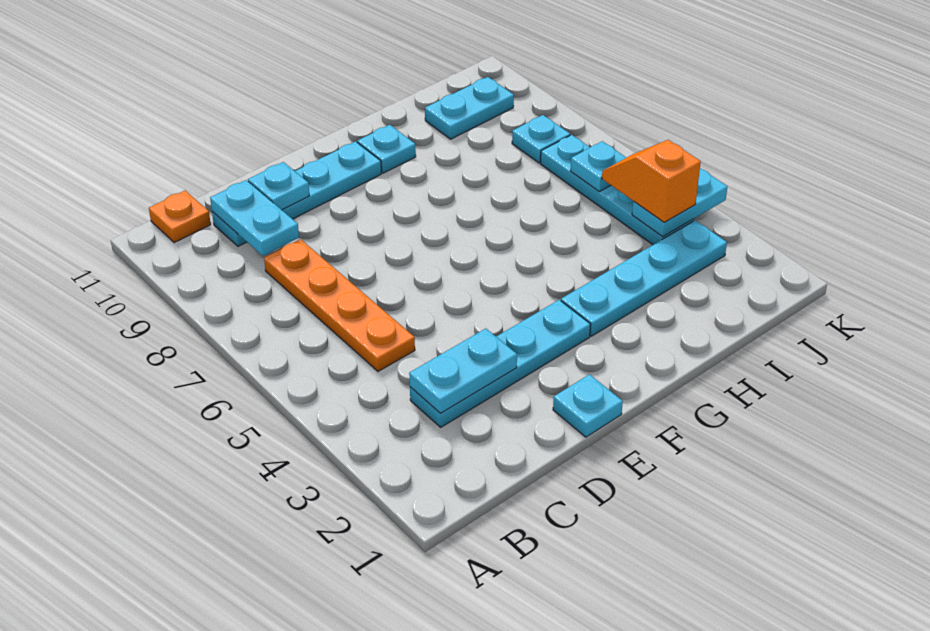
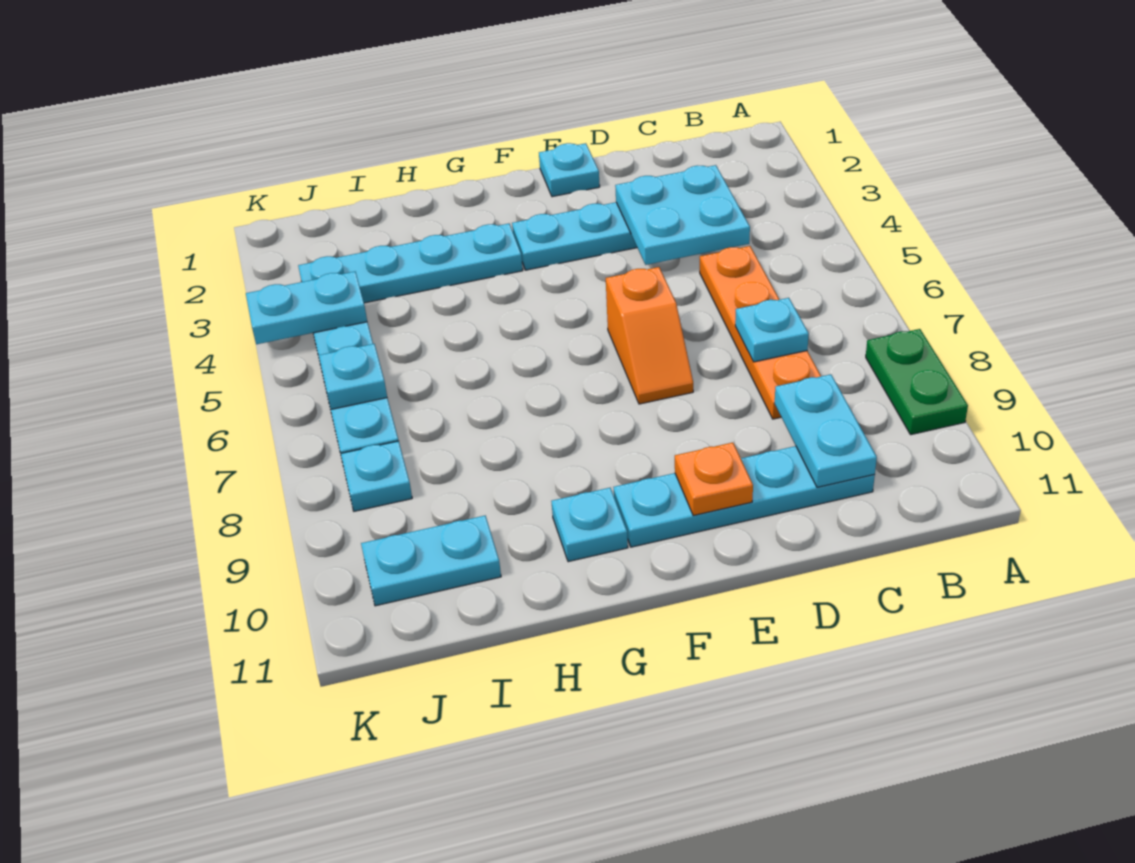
none -> green plate A8:A9 level 1
orange plate B11 level 1 -> orange plate E10 level 2
cyan plate C3:D3 level 2 -> cyan plate C3:D4 level 2
cyan plate D10 level 2 -> cyan plate C7 level 2
orange slope J4:J5 level 3 top 4 -> orange slope E6:E7 level 1 top 6

